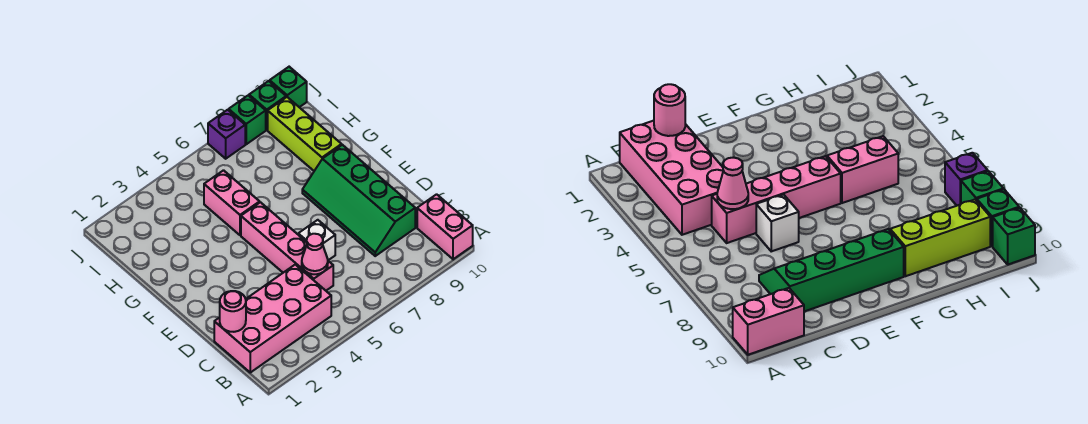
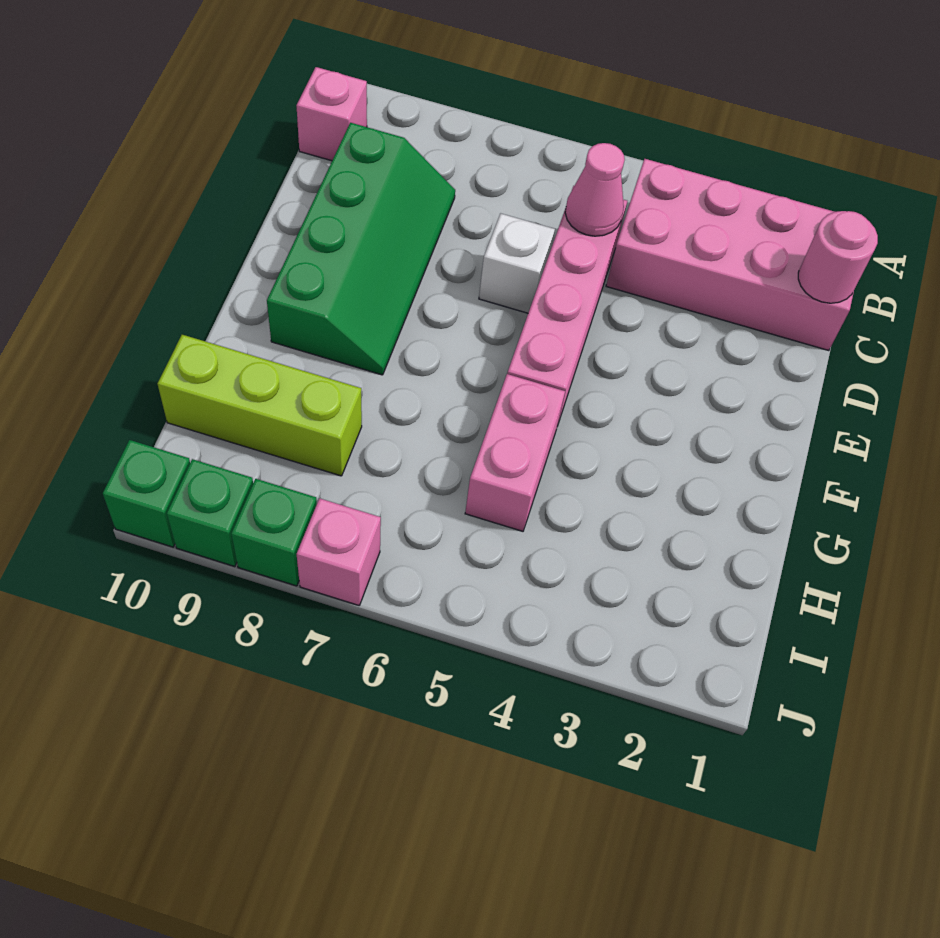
pink brick A10:B10 level 1 -> pink brick B10 level 1
lime brick G9:I9 level 1 -> lime brick H8:H10 level 1
purple brick J7 level 1 -> pink brick J7 level 1

